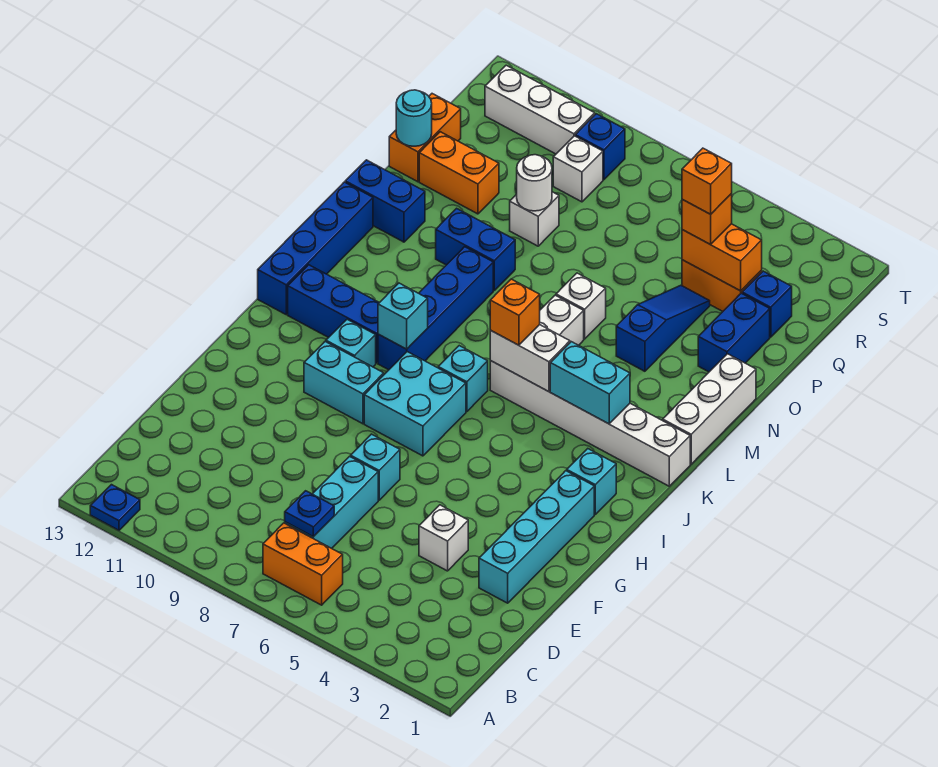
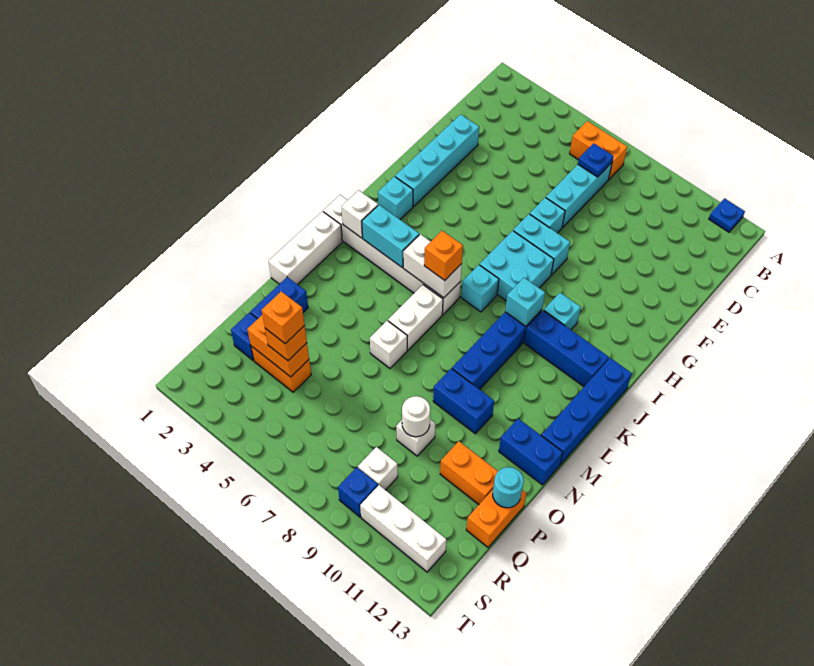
white brick E4 level 1 -> white brick K2 level 2
cyan brick H9:H10 level 1 -> cyan brick G7:G8 level 1
blue slope N4:P4 level 1 top N -> none

